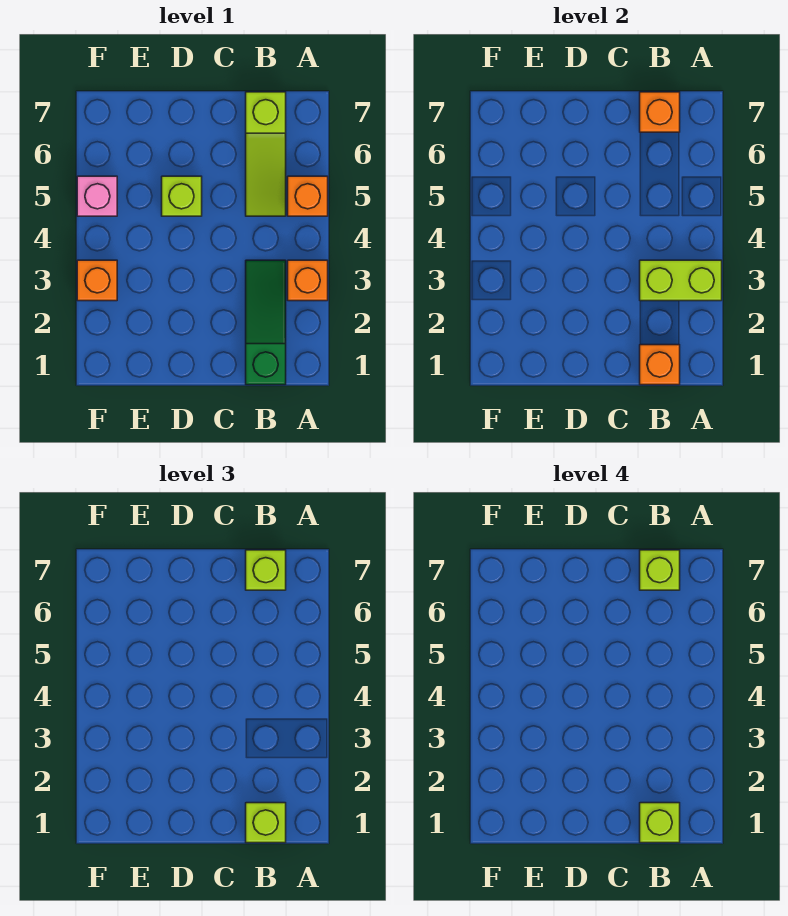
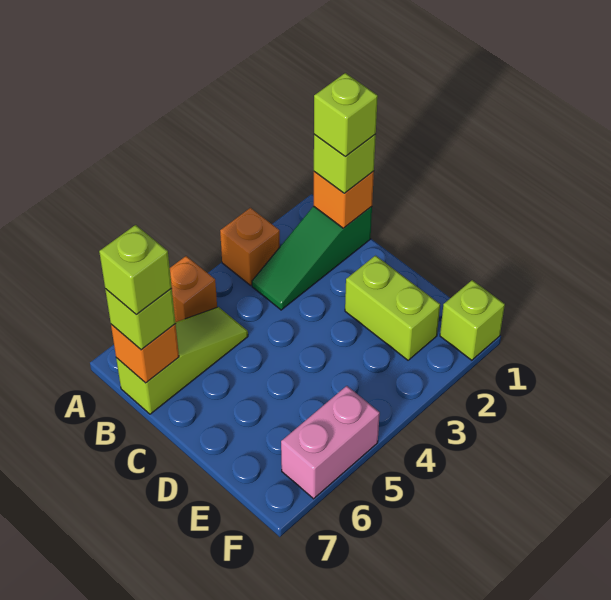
lime brick A3:B3 level 2 -> lime brick D2:E2 level 1
lime brick D5 level 1 -> lime brick F1 level 1
orange brick F3 level 1 -> none
pink brick F5 level 1 -> pink brick F5:F6 level 1

